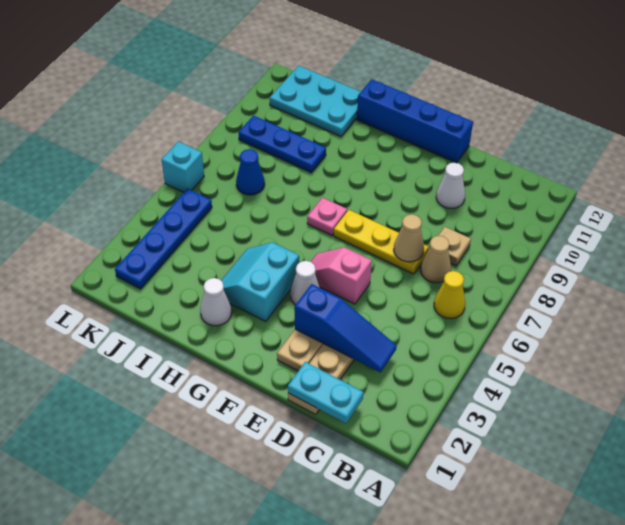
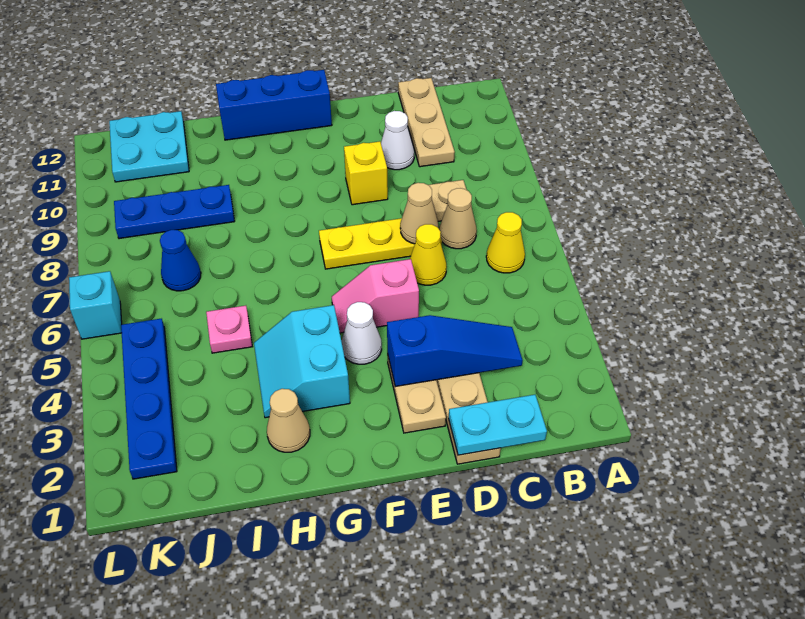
none -> tan plate C10:C12 level 1
none -> yellow cone D6 level 1
none -> yellow brick E9 level 1
blue brick E12:H12 level 1 -> blue brick F12:H12 level 1
pink plate G7 level 1 -> pink plate I5 level 1
white cone H2 level 1 -> tan cone H2 level 1
cyan plate I11:K12 level 1 -> cyan plate J11:K12 level 1

